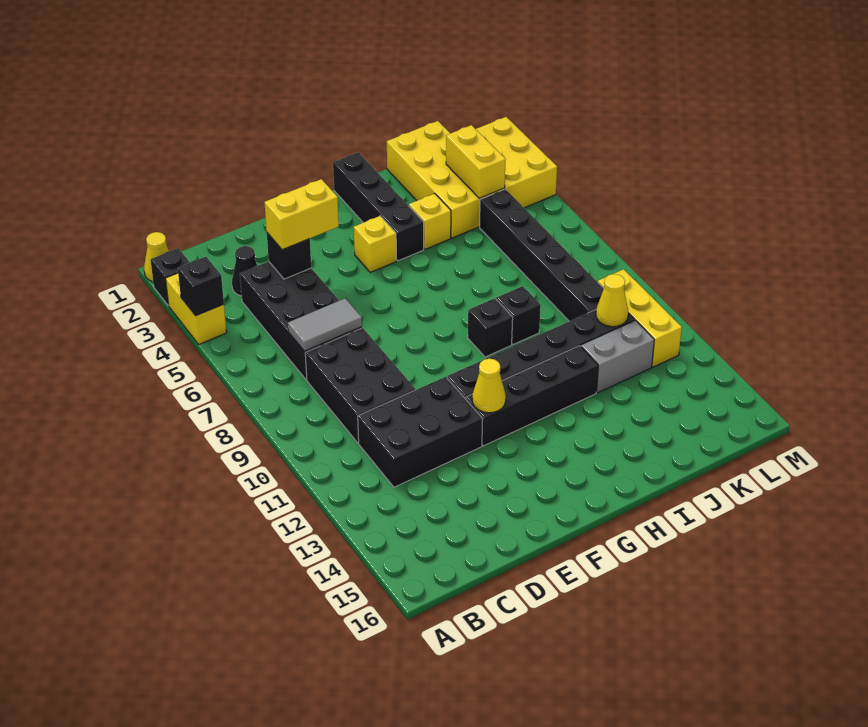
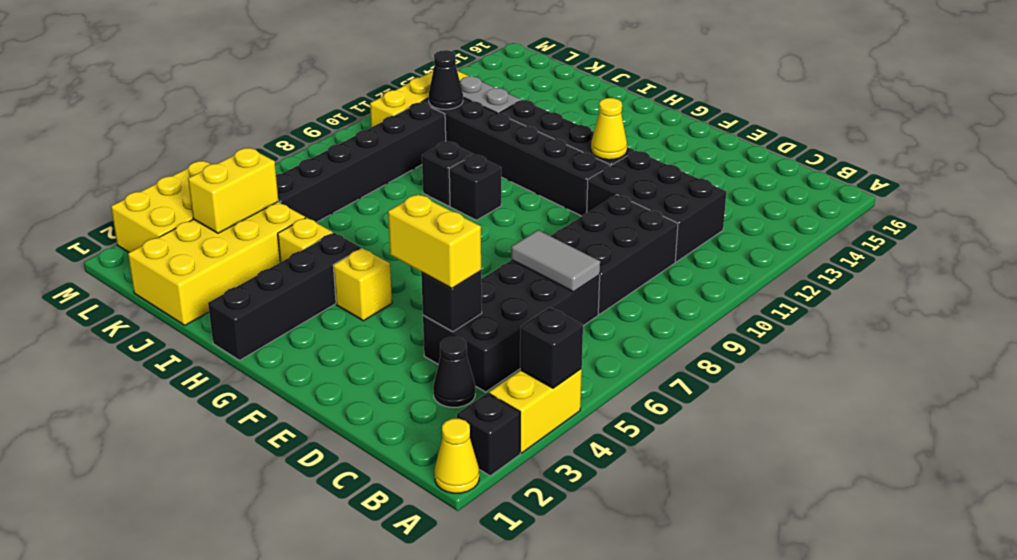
yellow cone K11 level 2 -> black cone K11 level 2

